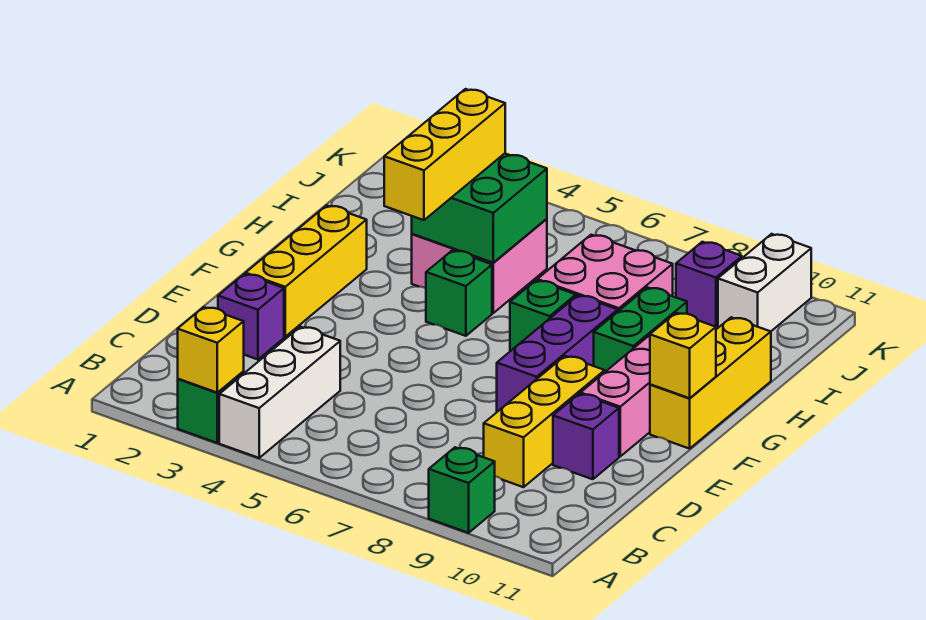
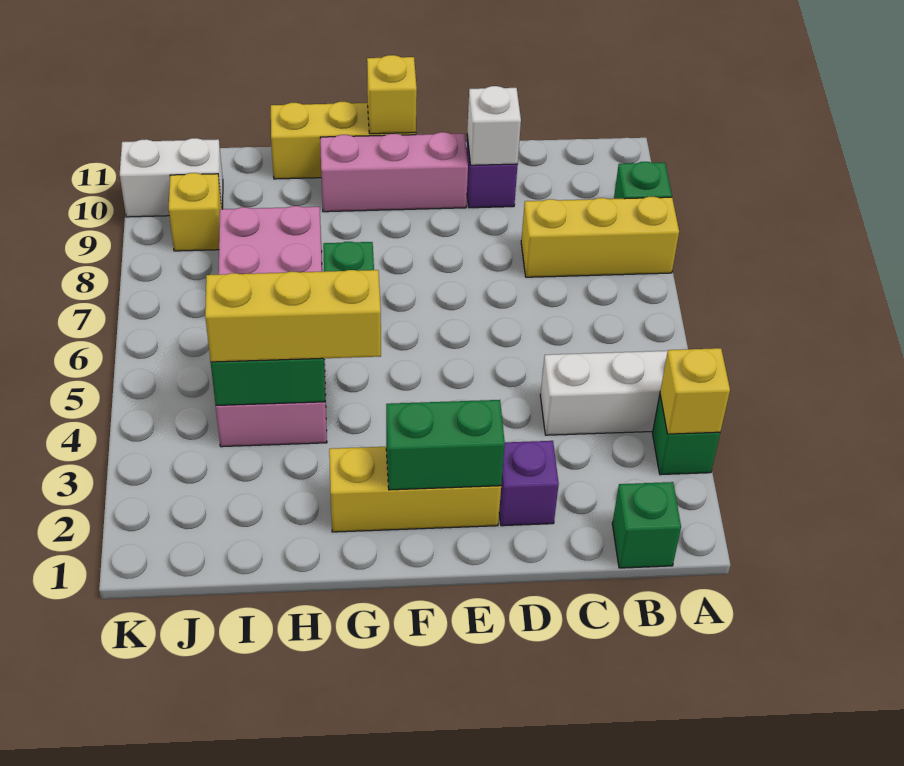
yellow brick C9:E9 level 1 -> yellow brick A8:C8 level 1
none -> white brick D10 level 2
purple brick E8:G8 level 1 -> none
green brick G5 level 1 -> green brick B1 level 1
green brick G9:H9 level 1 -> green brick E2:F2 level 2
purple brick J9 level 1 -> yellow brick J9 level 1

